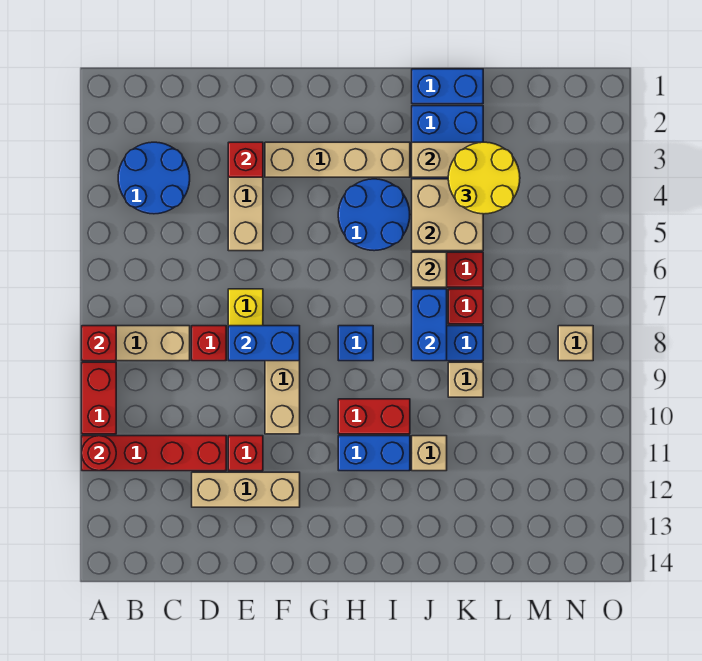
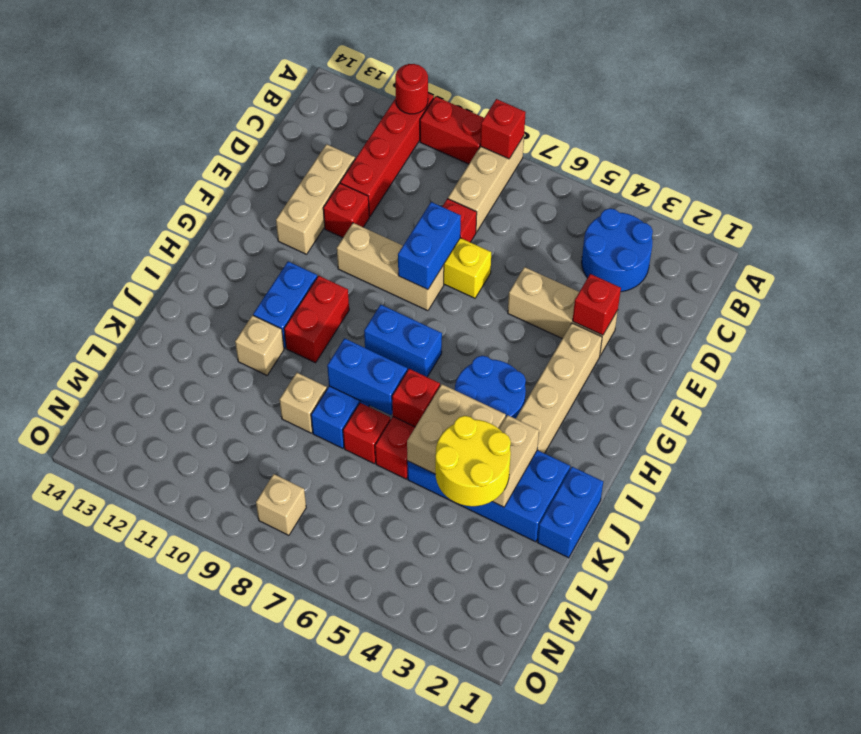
blue brick H8 level 1 -> blue brick H7:H8 level 1
tan brick J6 level 2 -> red brick J6 level 2

